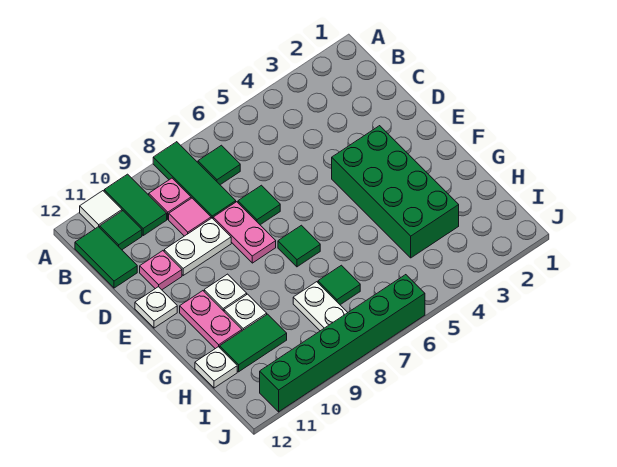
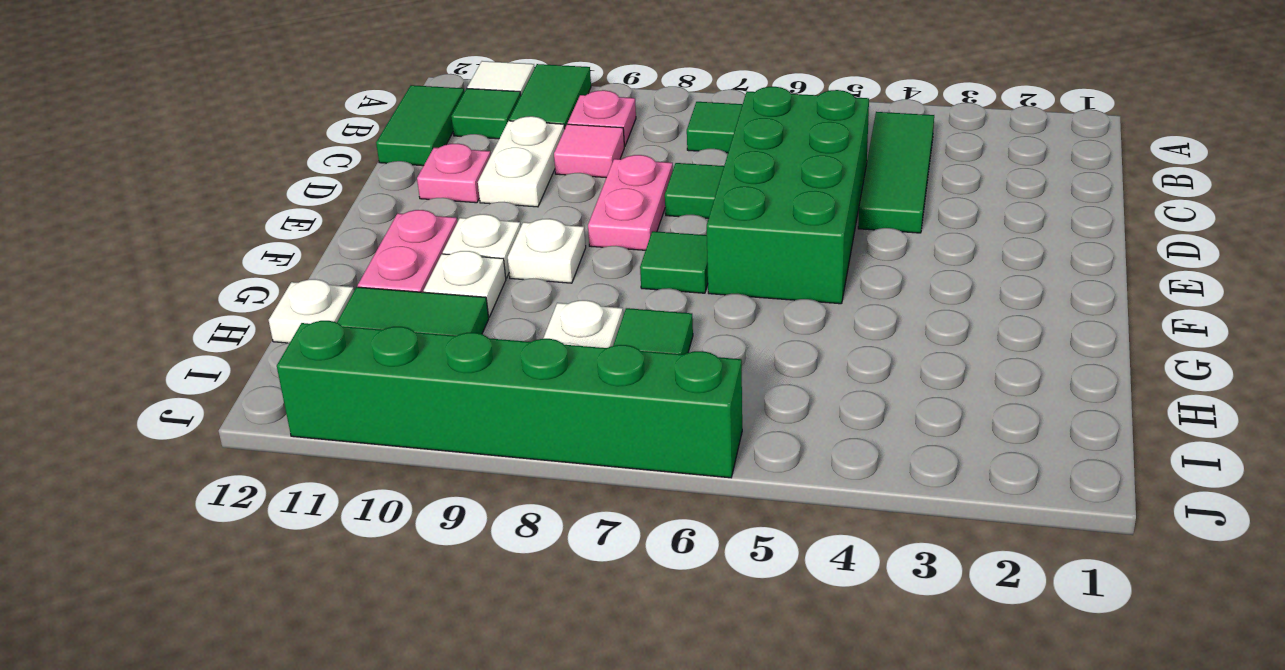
green tile A8:C8 level 1 -> green tile B4:D4 level 1
white plate D9:D10 level 1 -> white plate C10:D10 level 1
green brick E3:H4 level 1 -> green brick C5:F6 level 1
white plate E12 level 1 -> white plate F9 level 1

